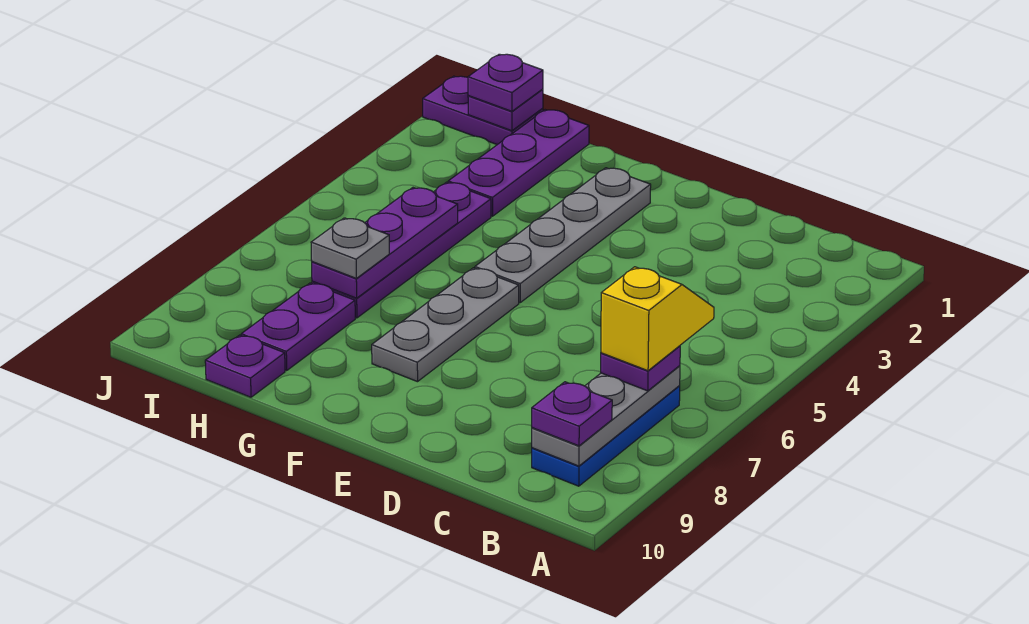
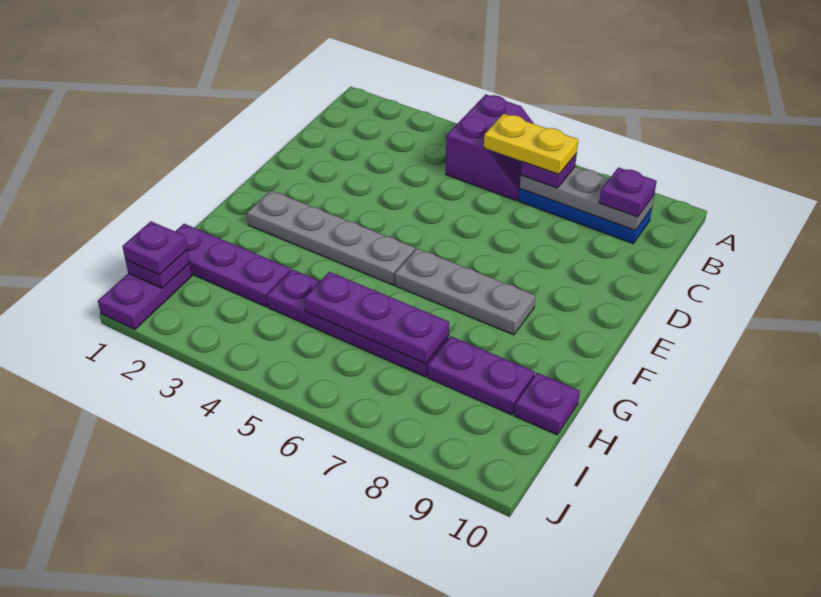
none -> purple slope A5:B6 level 1 top 5
yellow slope B6:B7 level 4 top 7 -> yellow plate B6:B7 level 4
grey plate H7 level 3 -> none

